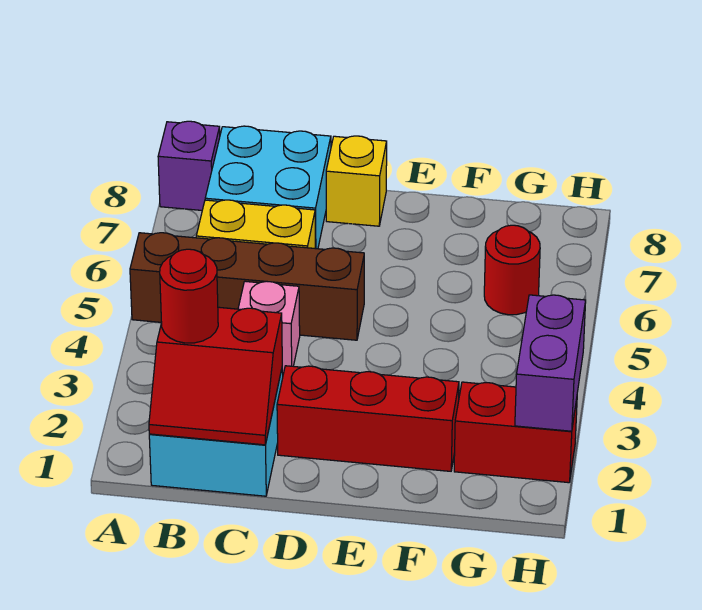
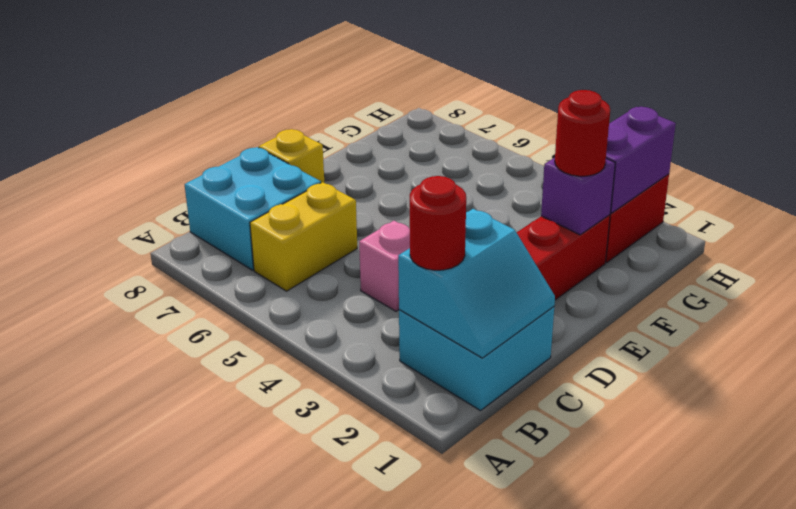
brown brick A5:D5 level 1 -> none
purple brick A8 level 1 -> purple brick F2 level 2
red slope B1:C2 level 2 top 2 -> cyan slope B1:C2 level 2 top 2
red round brick G6 level 1 -> red round brick F2 level 3
purple brick H2:H3 level 2 -> purple brick G2:H2 level 2

